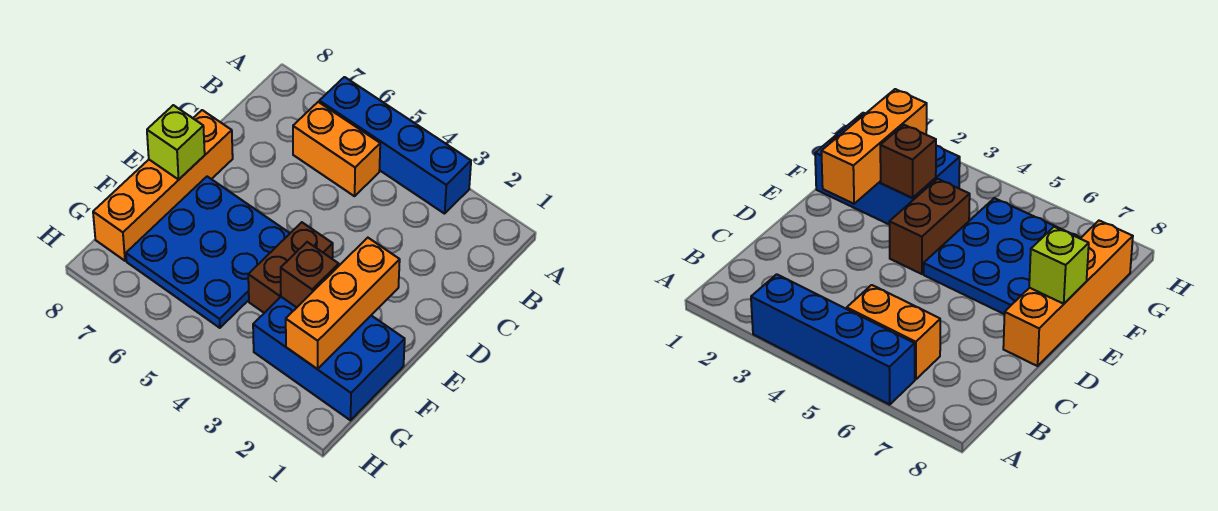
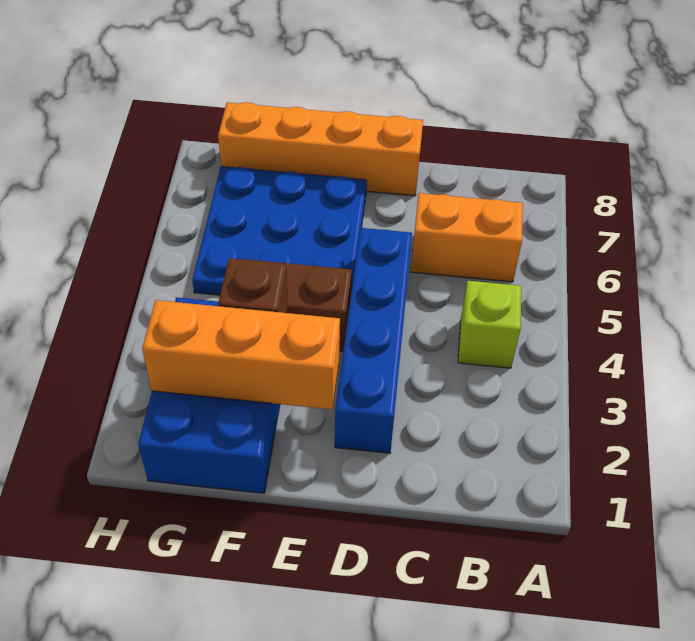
blue brick A3:A6 level 1 -> blue brick D2:D5 level 1
orange brick B5:B6 level 1 -> orange brick B6:C6 level 1
lime brick E8 level 2 -> lime brick B4 level 1

